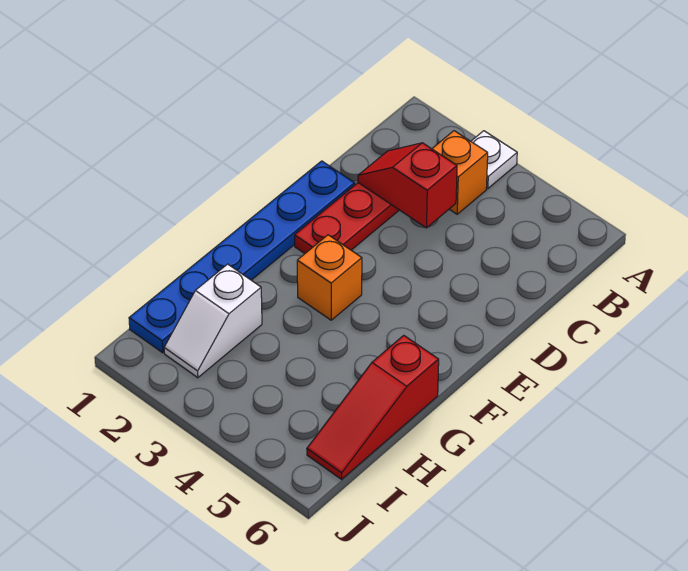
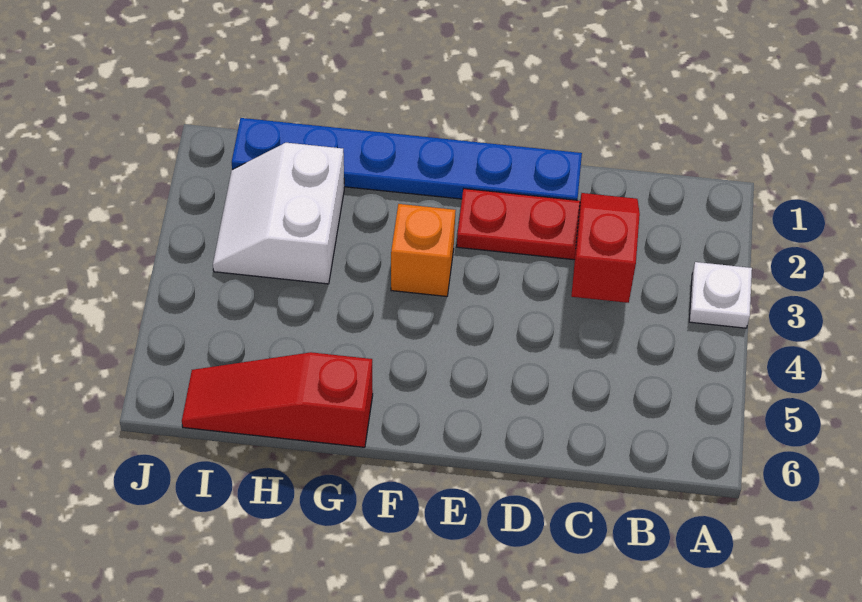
orange brick B3 level 1 -> none
white slope H2:I2 level 1 top H -> white slope H2:I3 level 1 top H

